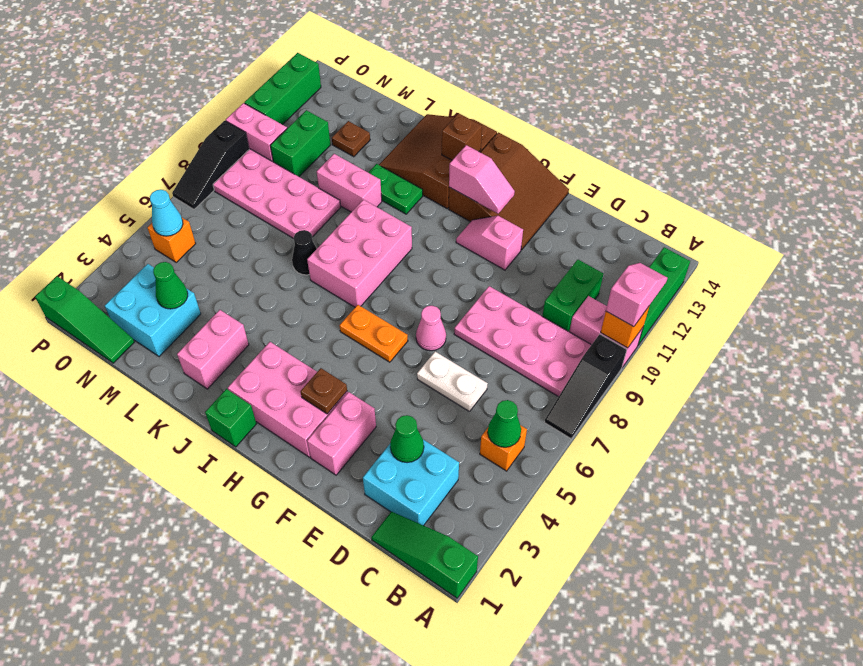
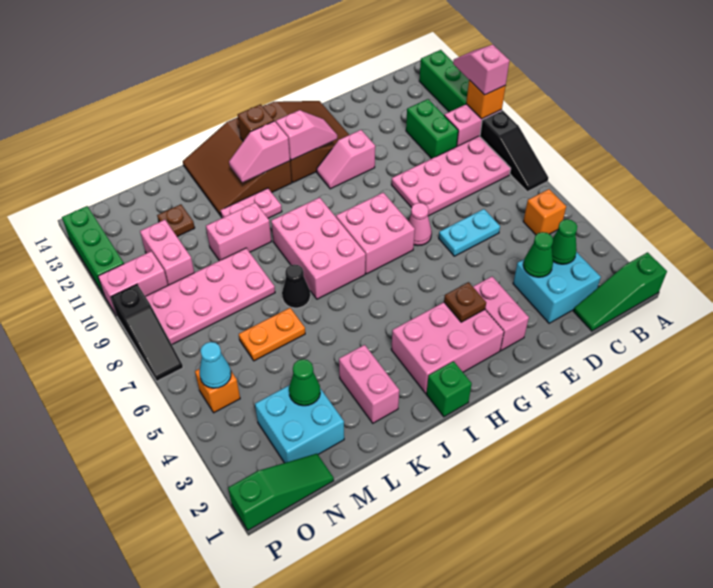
green cone B5 level 2 -> green cone C3 level 2
white plate D6:E6 level 1 -> cyan plate D6:E6 level 1
orange plate G6:H6 level 1 -> orange plate L6:M6 level 1
none -> pink brick G7:H8 level 1
none -> pink slope I12:J12 level 2 top I
green plate J11:K11 level 1 -> pink plate J11:K11 level 1
green brick N10:N11 level 1 -> pink brick N10:N11 level 1

